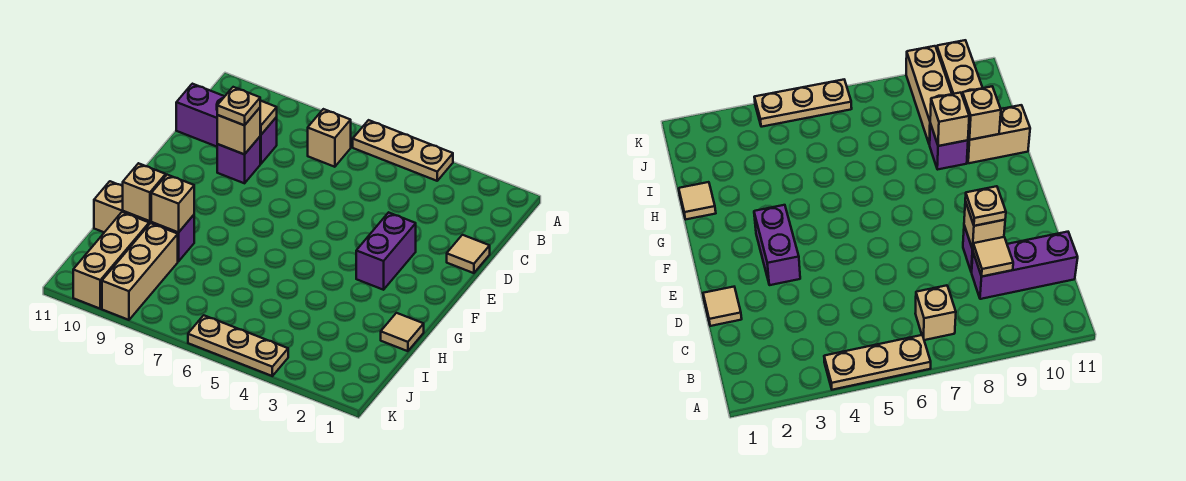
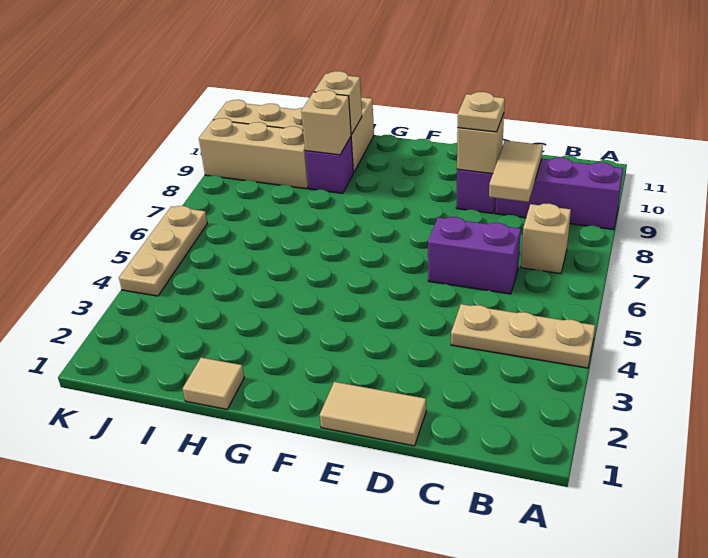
tan plate A4:A6 level 1 -> tan plate A4:C4 level 1
purple brick C9:C11 level 1 -> purple brick A9:C9 level 1
tan tile C9 level 2 -> tan tile C8:C9 level 2
tan tile D1 level 1 -> tan tile D1:E1 level 1
purple brick E3:F3 level 1 -> purple brick C6:D6 level 1

